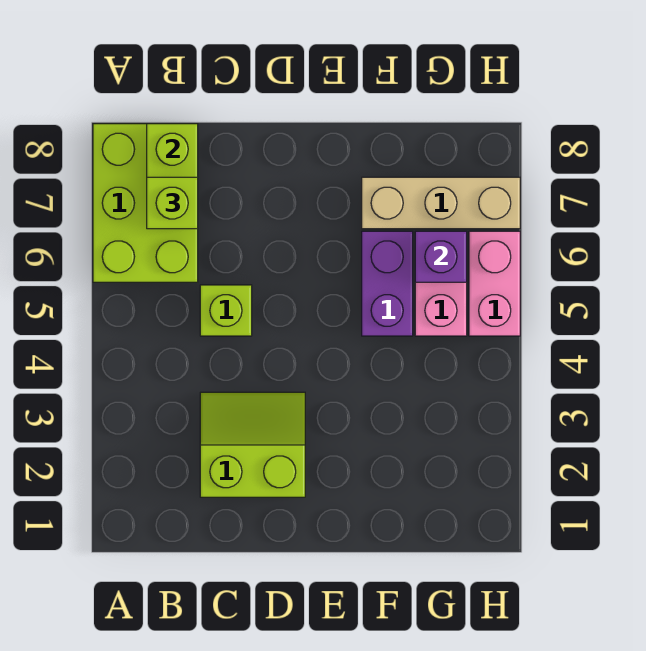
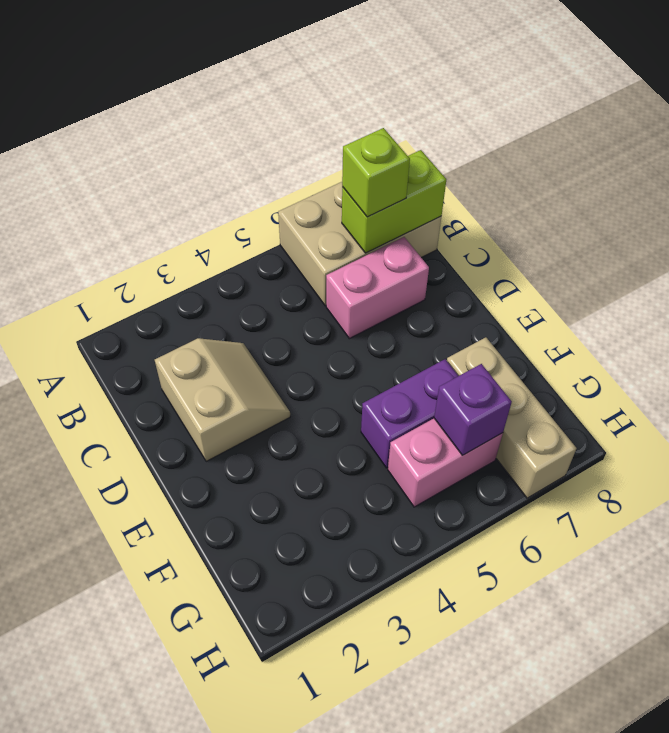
lime brick A6:B8 level 1 -> tan brick A6:B8 level 1
lime slope C2:D3 level 1 top 2 -> tan slope C2:D3 level 1 top 2
lime brick C5 level 1 -> none
pink brick H5:H6 level 1 -> pink brick C6:C7 level 1

